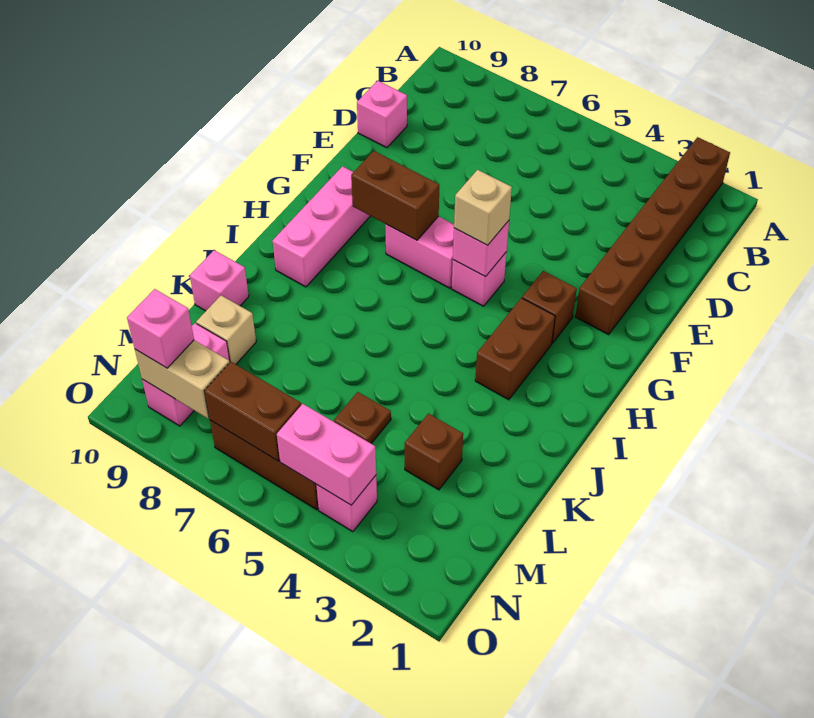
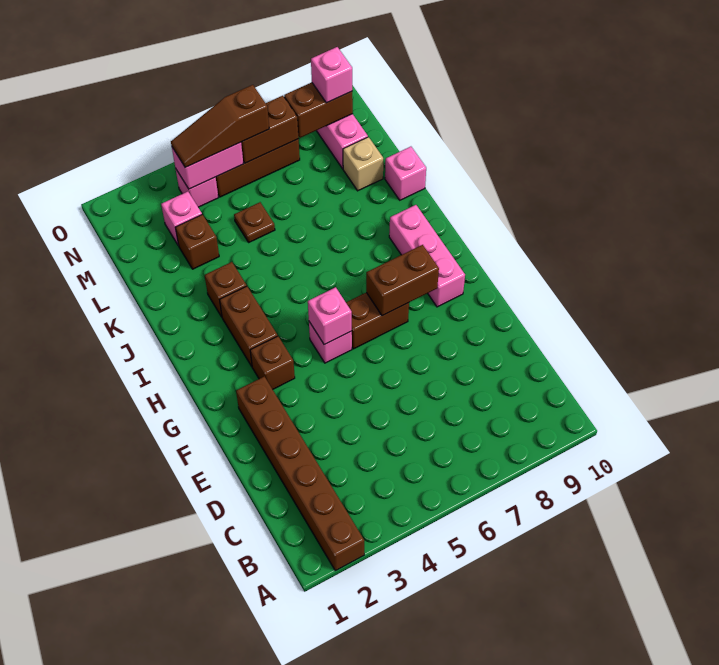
pink brick D10 level 1 -> pink brick M3 level 1
tan brick G5 level 3 -> none
pink brick G6:G7 level 1 -> brown brick G6:G7 level 1
none -> brown brick J3 level 1
none -> brown slope N4:N6 level 3 top 6
tan brick N8:N9 level 2 -> brown brick N8:N9 level 2

